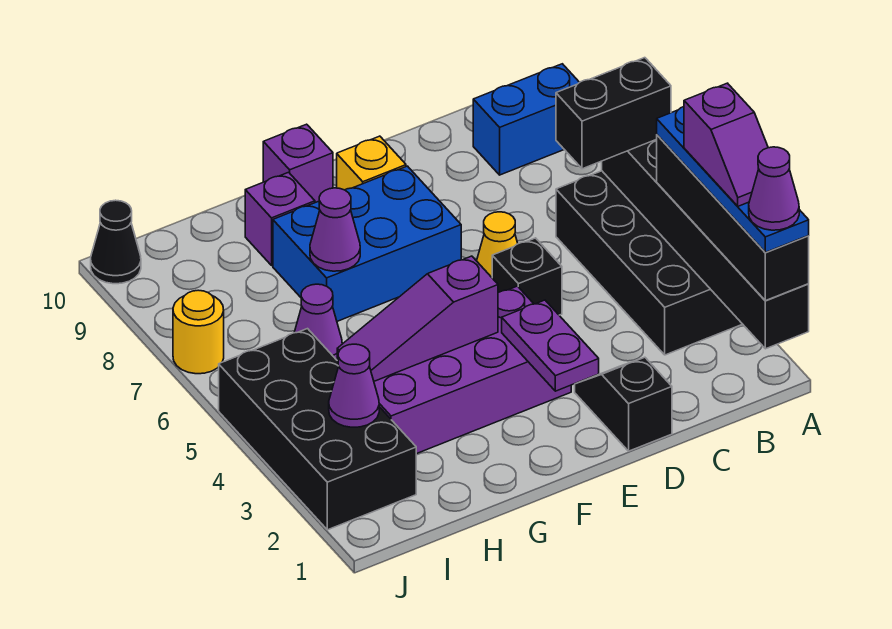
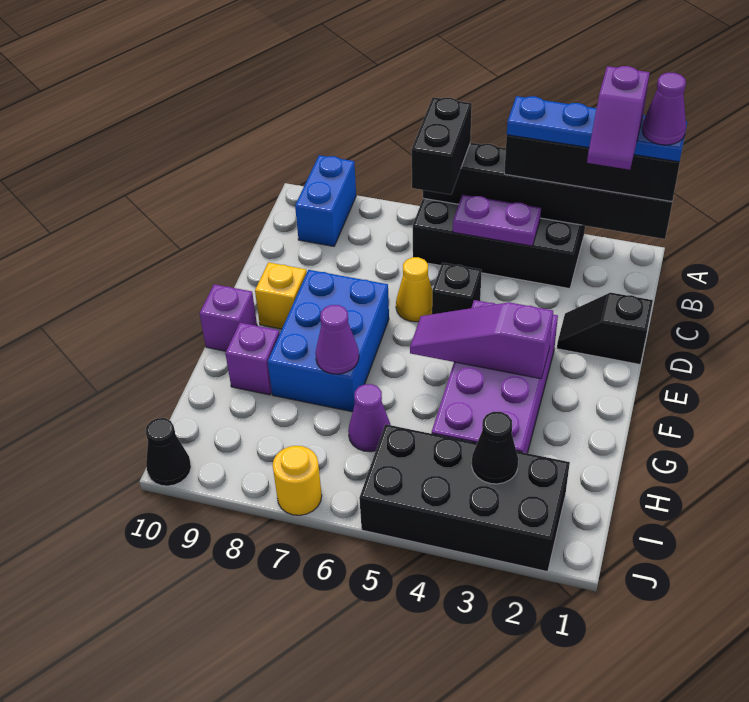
purple slope A2:A3 level 5 top 3 -> purple slope A2:B2 level 5 top A
purple plate E2:E3 level 2 -> purple plate B4:B5 level 2
purple slope F4:H4 level 2 top F -> purple slope F3:F5 level 2 top 3
purple cone I3 level 2 -> black cone I3 level 2

